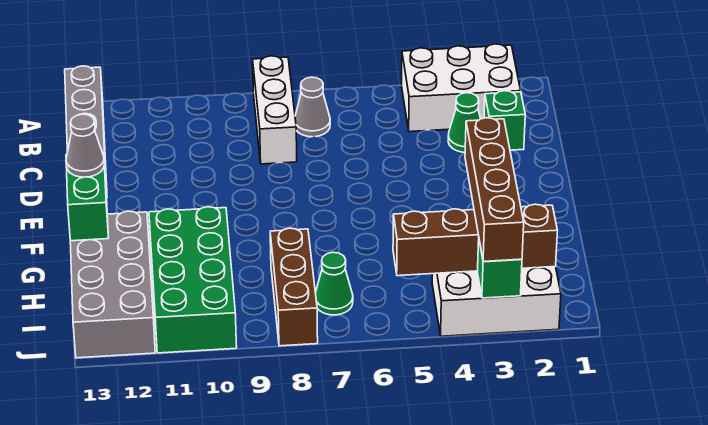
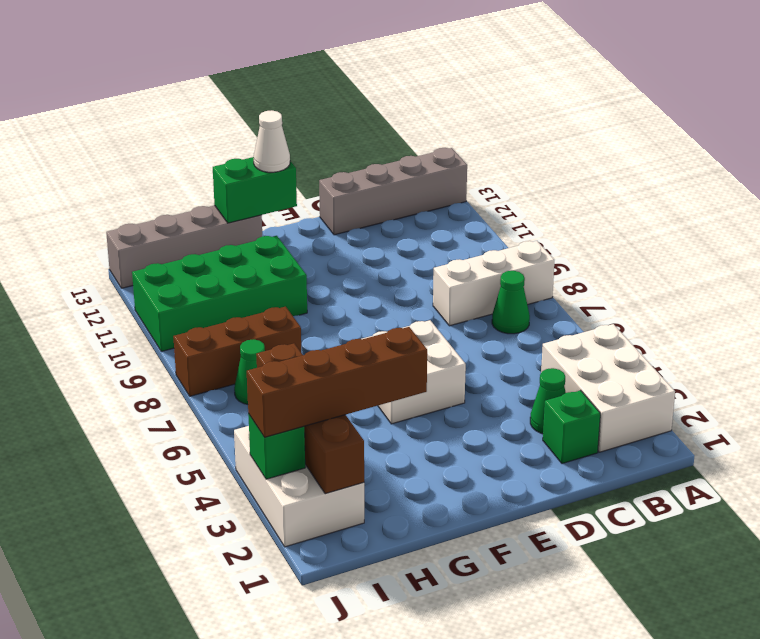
grey cone B7 level 1 -> green cone B7 level 1
none -> white brick E5:F6 level 1
grey cone F13 level 3 -> white cone F13 level 3
grey brick G12:J13 level 1 -> grey brick G13:J13 level 1

